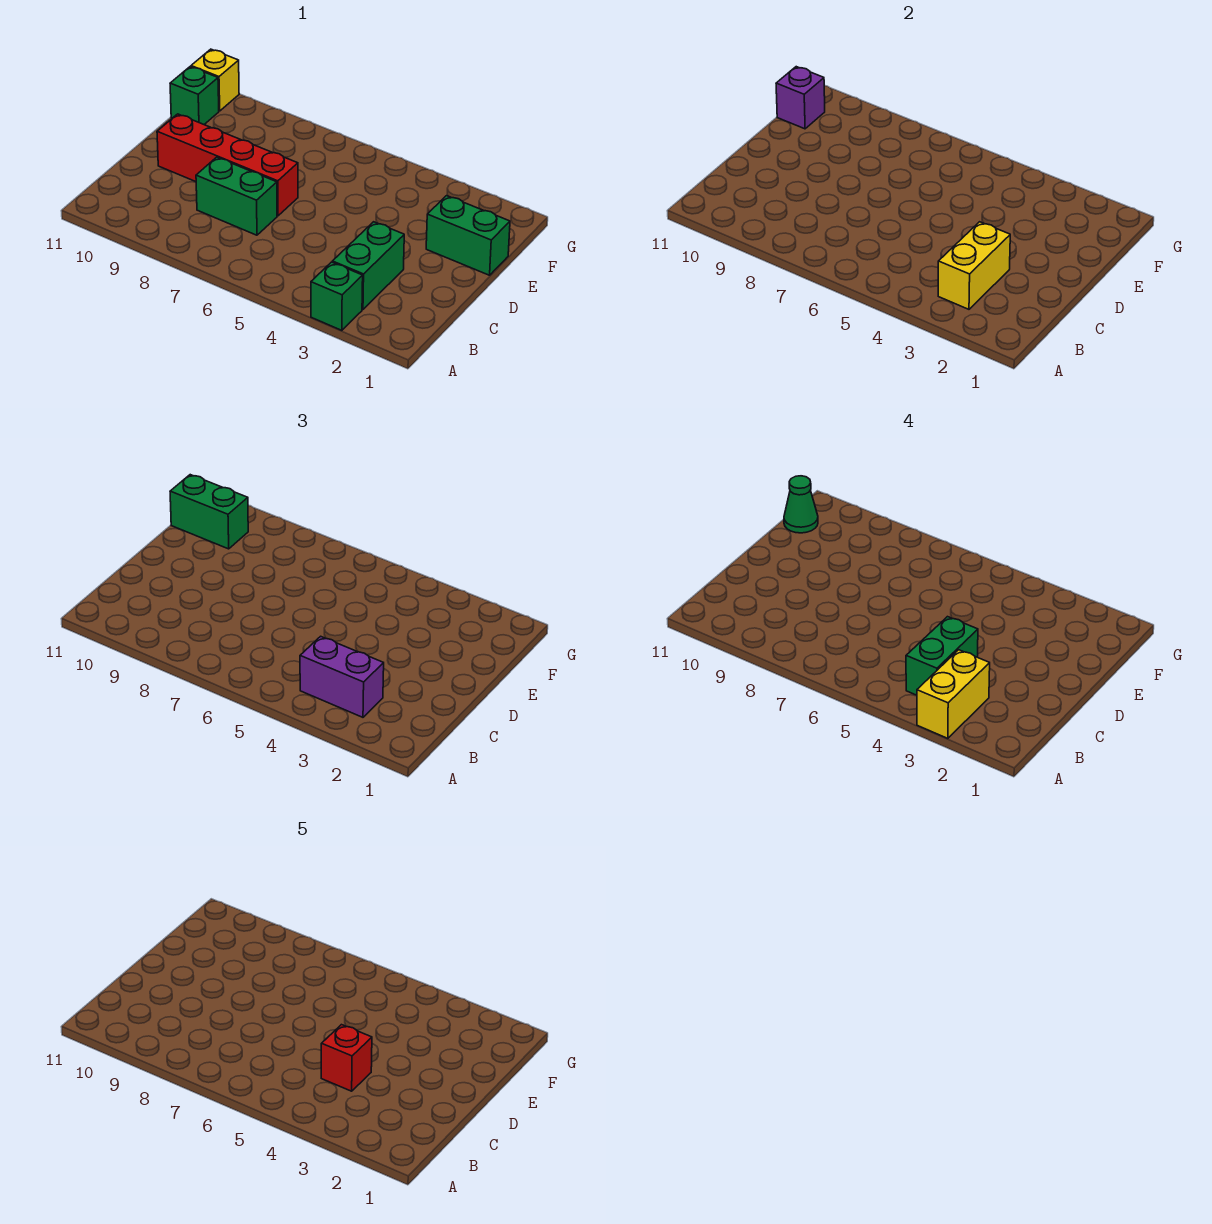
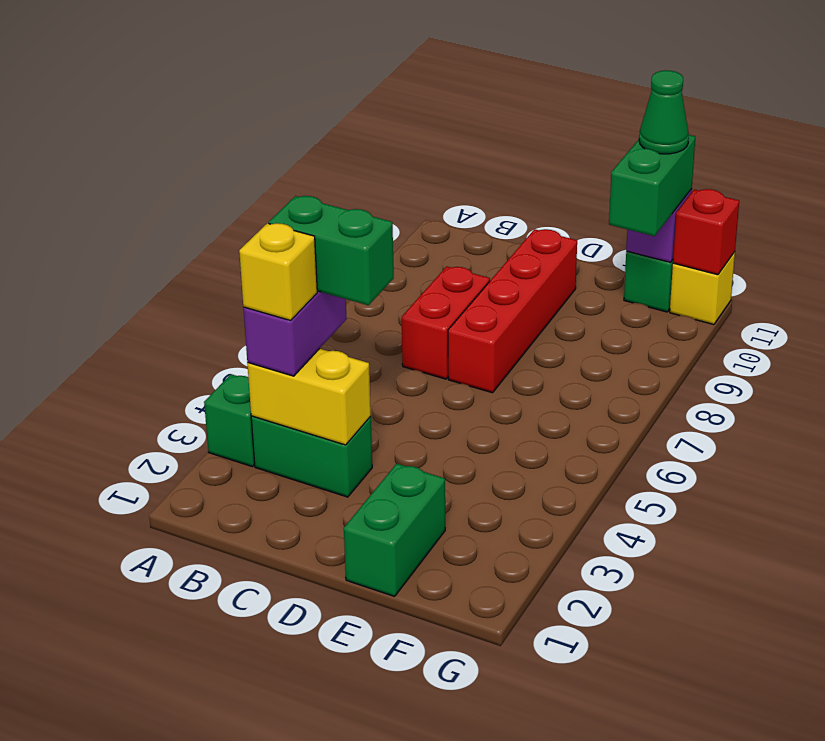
yellow brick A3:B3 level 4 -> yellow brick B3 level 4
red brick C4 level 5 -> red brick G11 level 2
green brick C7:C8 level 1 -> red brick C7:C8 level 1

